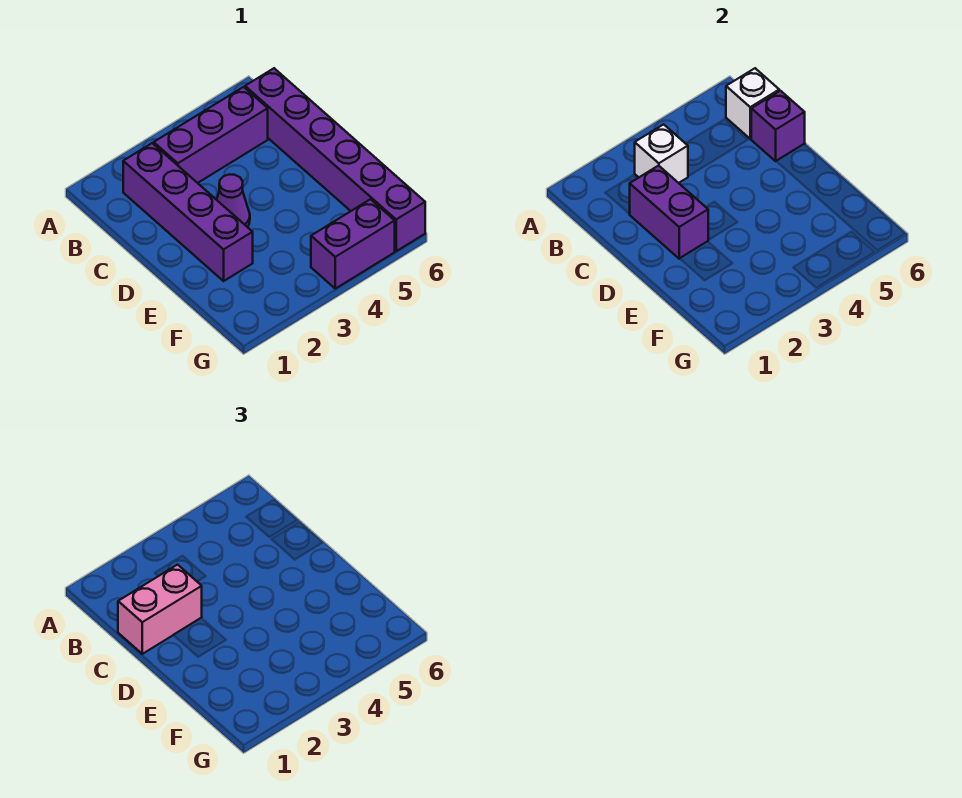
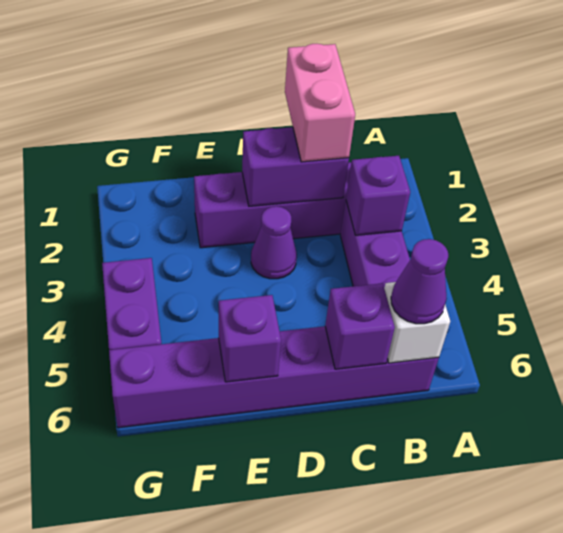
white brick B3 level 2 -> purple brick B3 level 2
none -> purple cone B6 level 3
none -> purple brick E6 level 2

